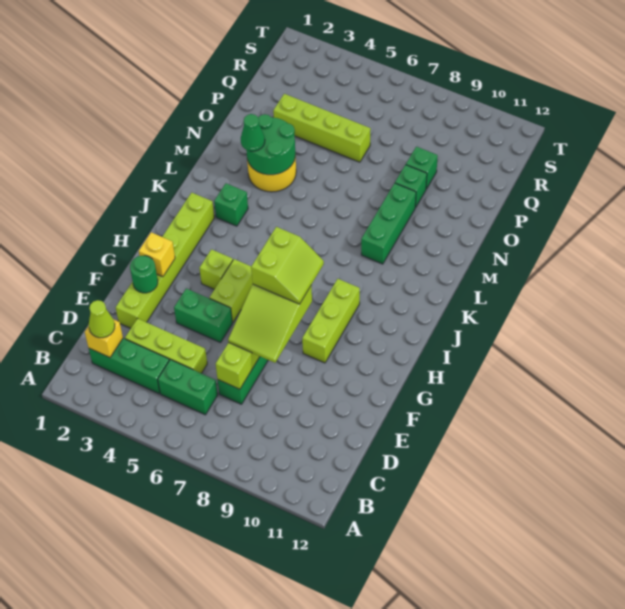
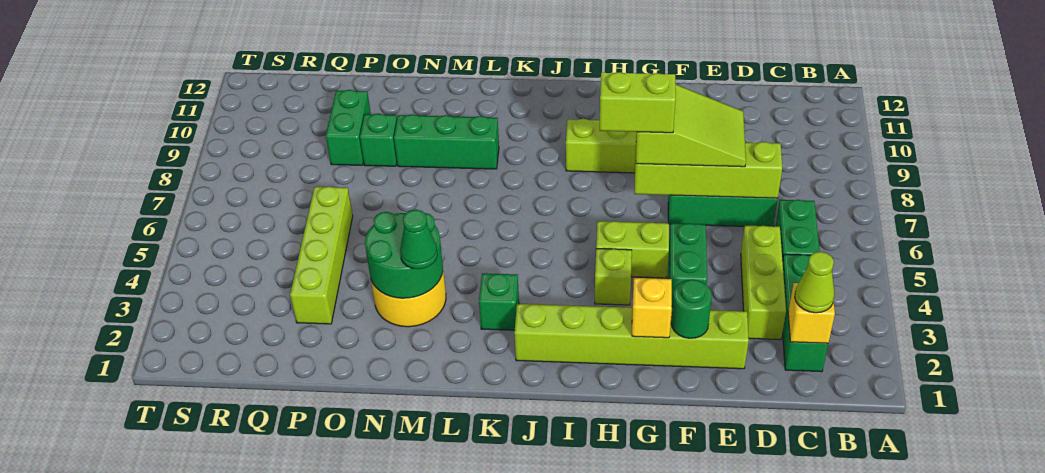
green brick P9 level 1 -> green brick P9:P10 level 1

